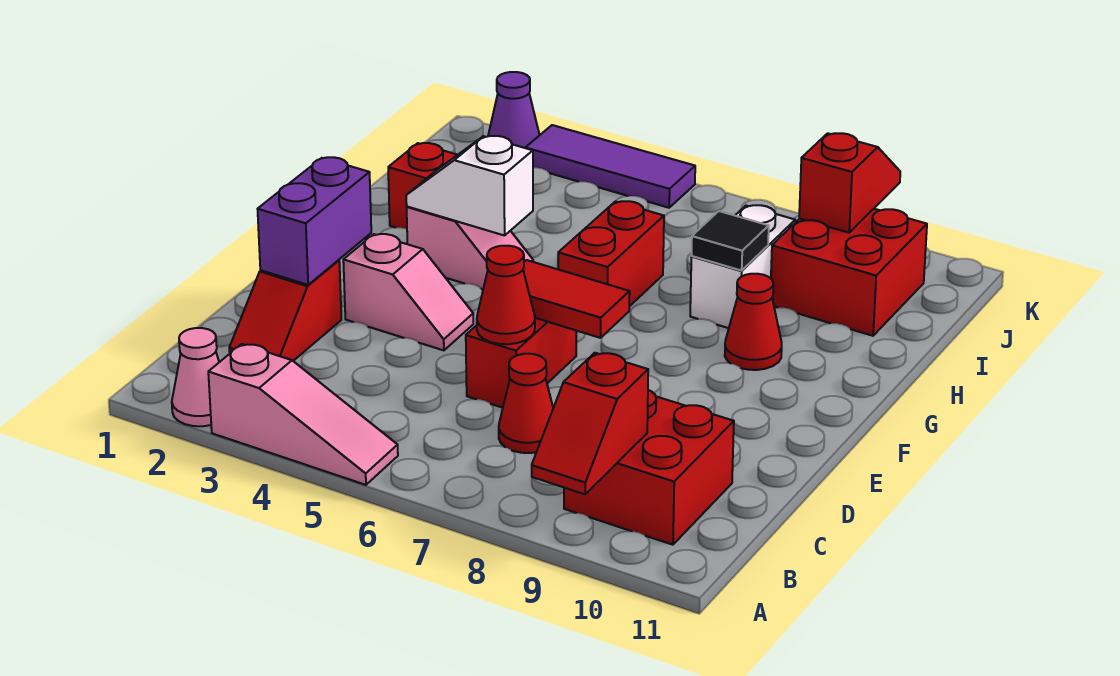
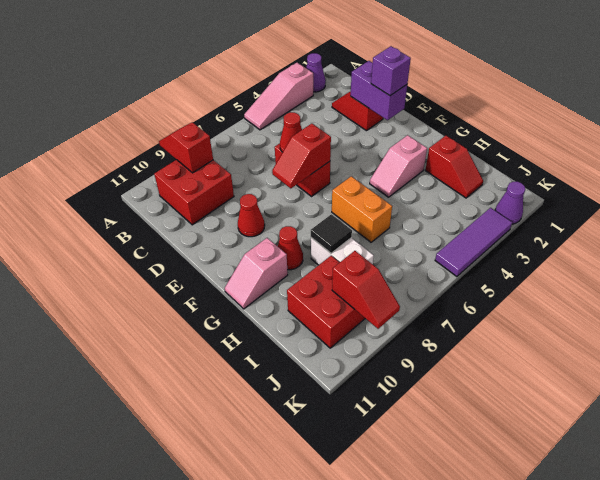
pink cone A2 level 1 -> purple cone A2 level 1
red cone C7 level 1 -> red cone E9 level 1
none -> purple brick E2 level 3
pink slope E3:E4 level 1 top 3 -> pink slope G10:G11 level 1 top 10
red tile E6:E7 level 2 -> red slope E6:E7 level 2 top 6
white slope G3:G4 level 2 top 4 -> none
red brick G6:H6 level 1 -> orange brick G6:H6 level 1

